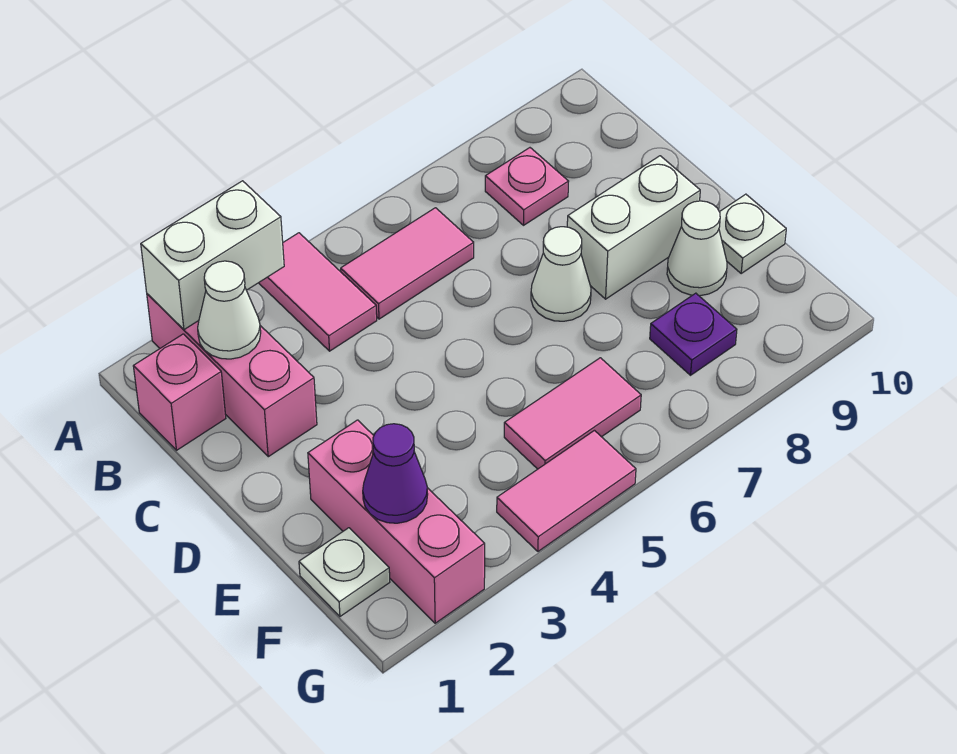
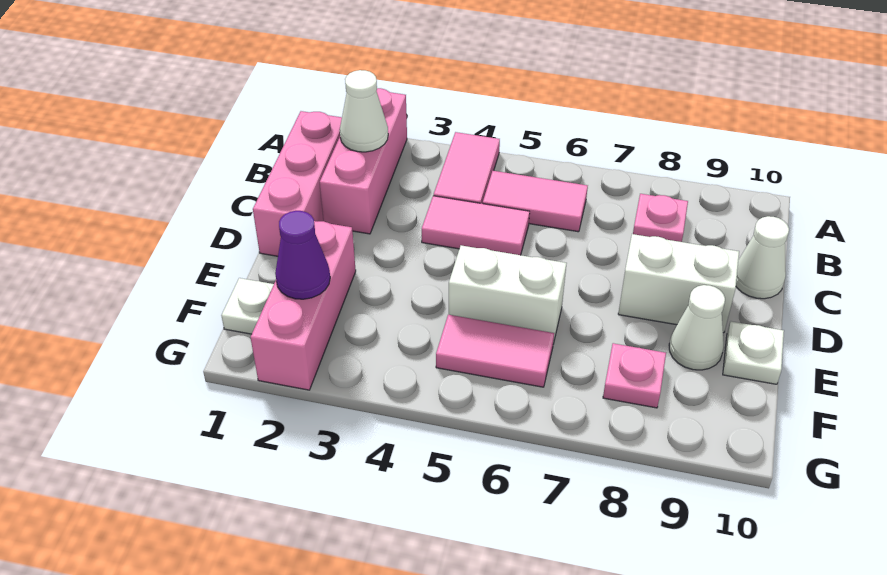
white brick A2:A3 level 2 -> white brick E5:E6 level 1
pink brick B1 level 1 -> pink brick B1:D1 level 1
white cone D7 level 1 -> white cone C10 level 1
purple plate F8 level 1 -> pink plate F8 level 1
pink tile G4:G5 level 1 -> pink tile C4:C5 level 1

